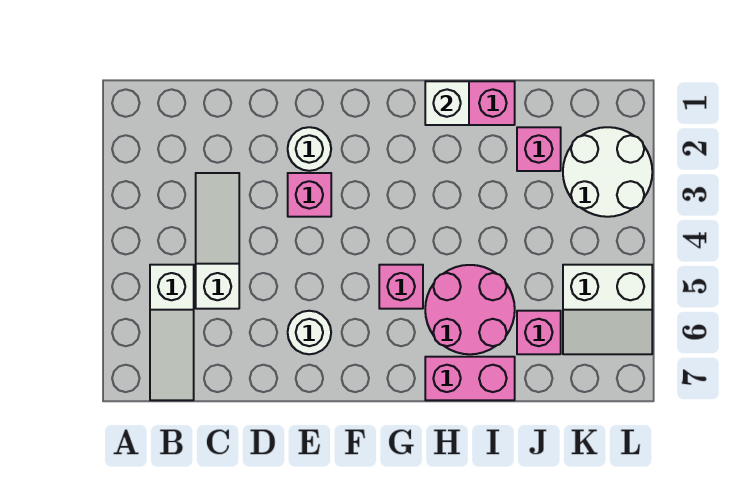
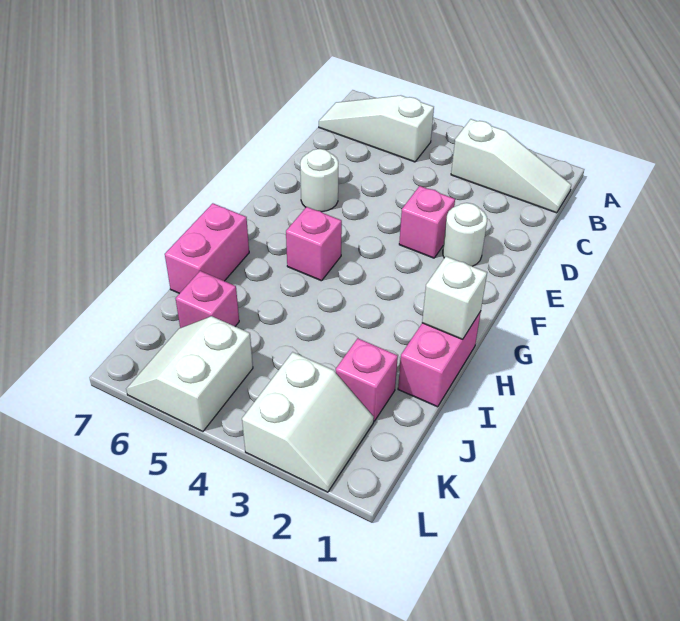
white slope C3:C5 level 1 top 5 -> white slope B1:B3 level 1 top 3
pink round brick H5:I6 level 1 -> none
white round brick K2:L3 level 1 -> white slope K2:L3 level 1 top 3

